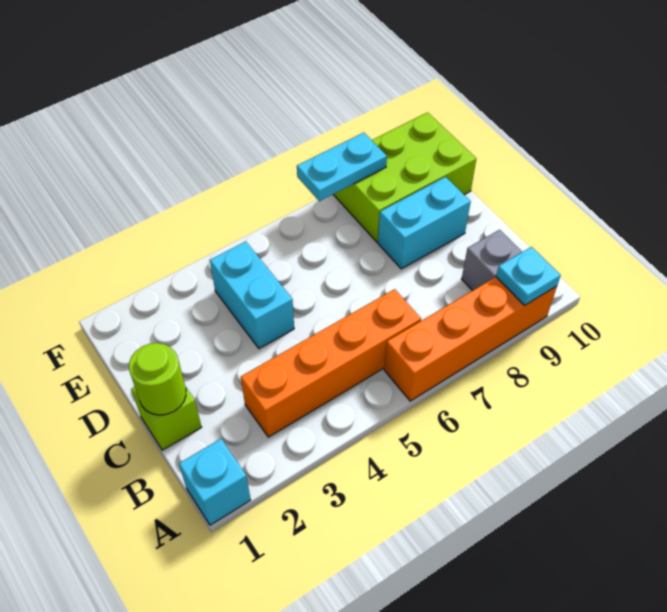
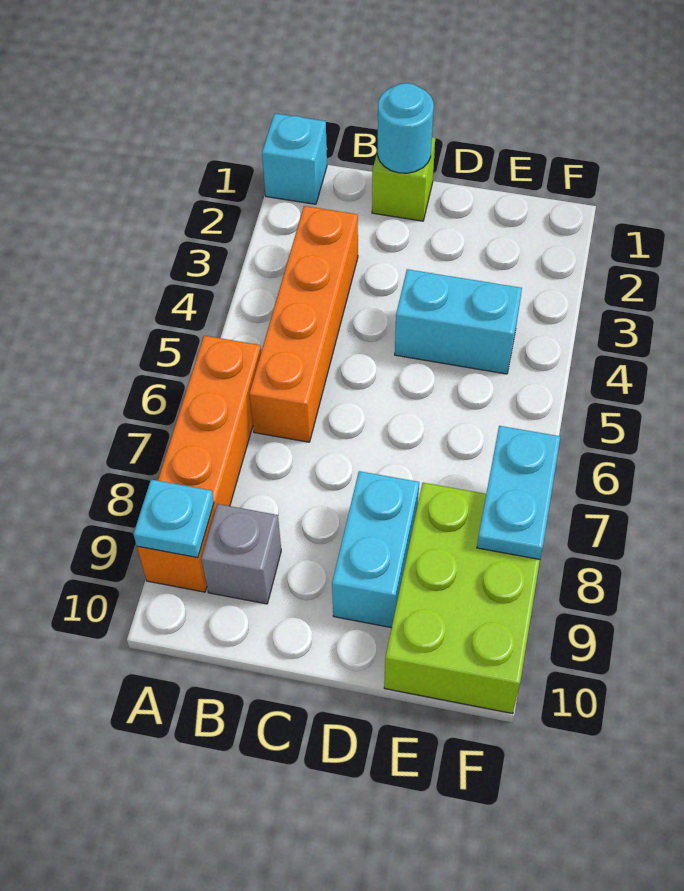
lime round brick C1 level 2 -> cyan round brick C1 level 2

